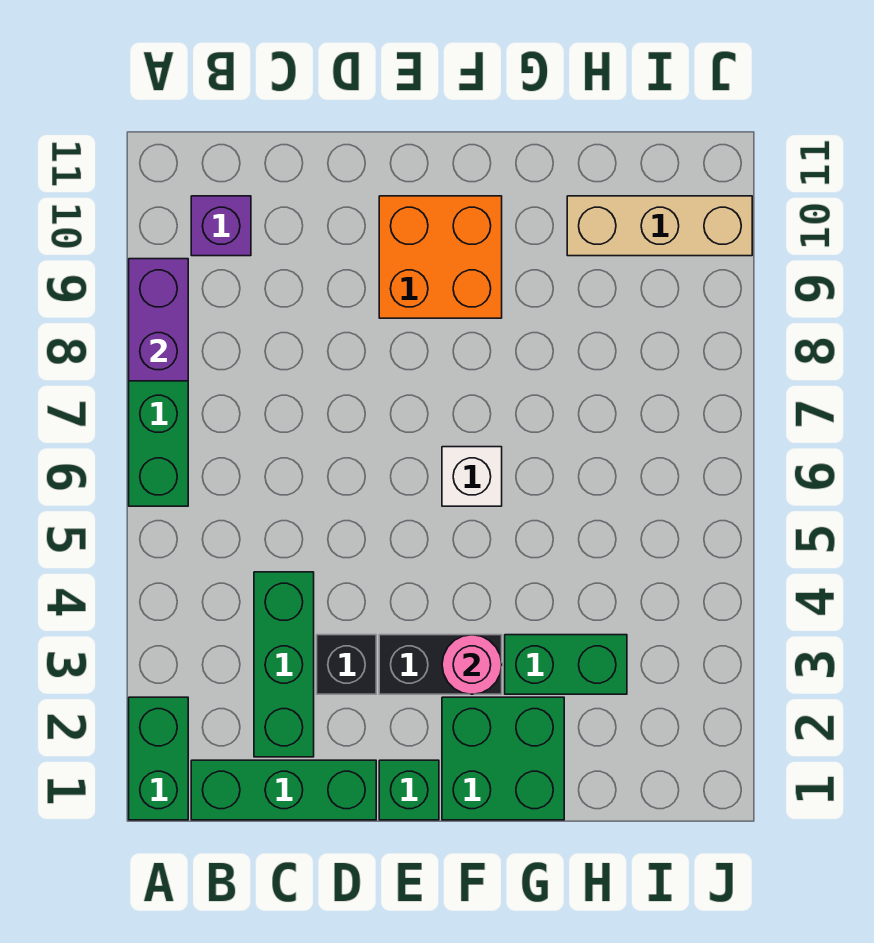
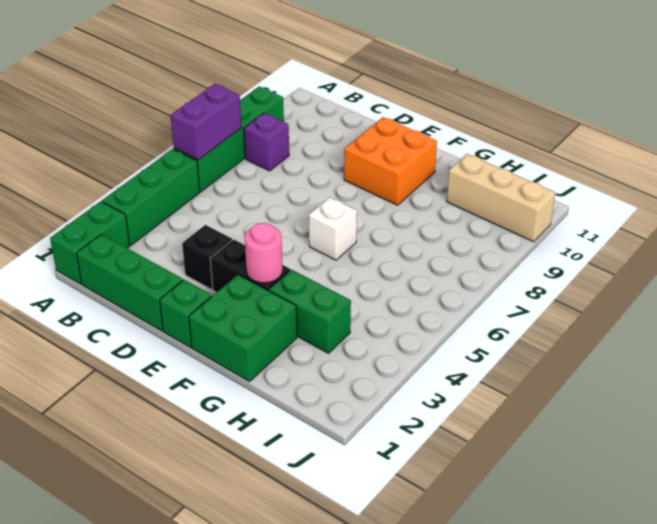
purple brick A8:A9 level 2 -> purple brick A6:A7 level 2
purple brick B10 level 1 -> purple brick B8 level 1
green brick C2:C4 level 1 -> green brick A3:A5 level 1

